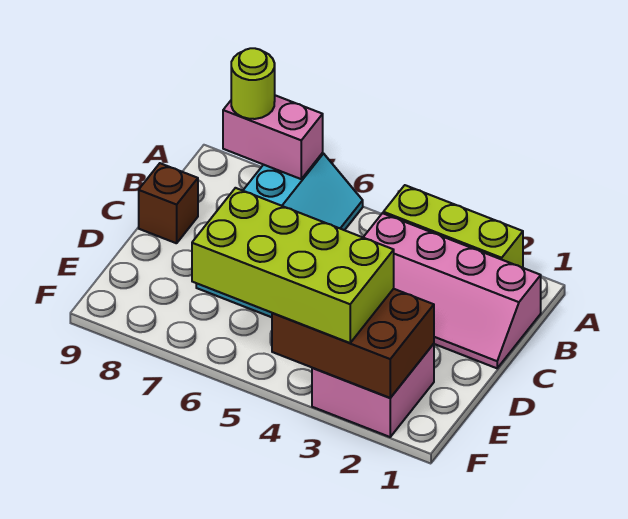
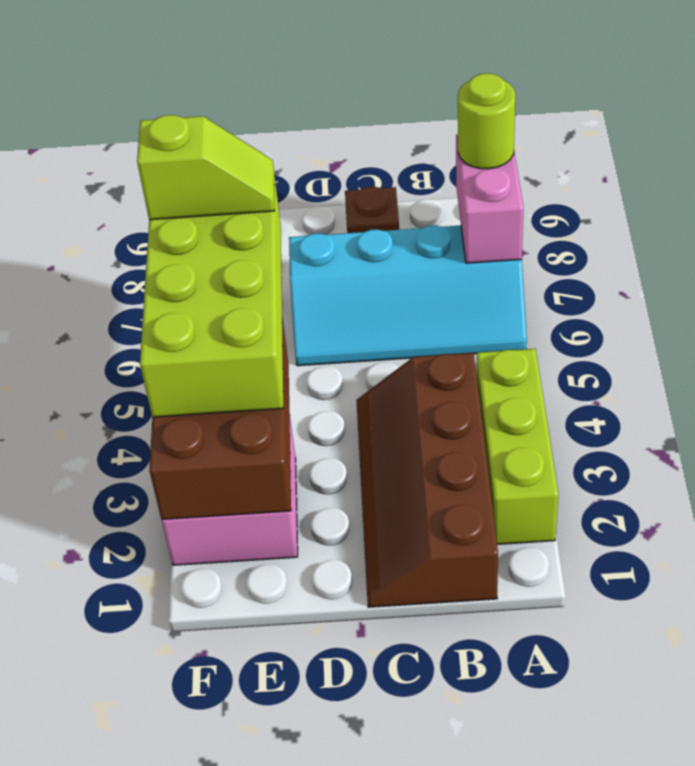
pink slope B1:C4 level 1 top B -> brown slope B1:C4 level 1 top B
brown brick C9 level 1 -> brown plate C9 level 1
none -> lime slope E6:F6 level 4 top F

